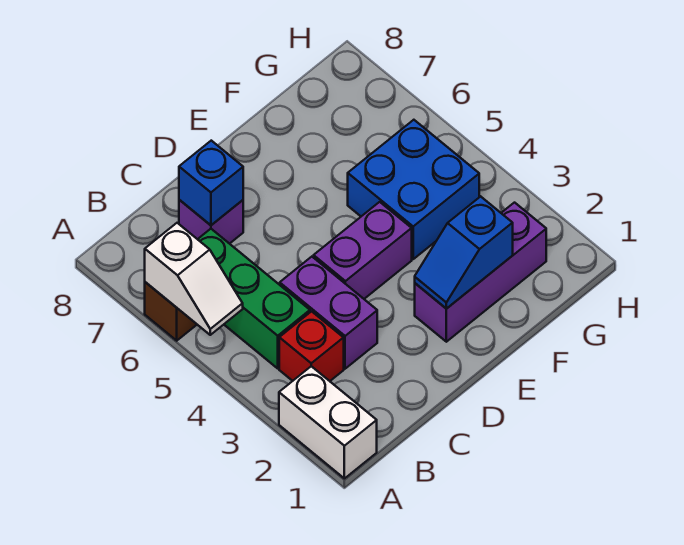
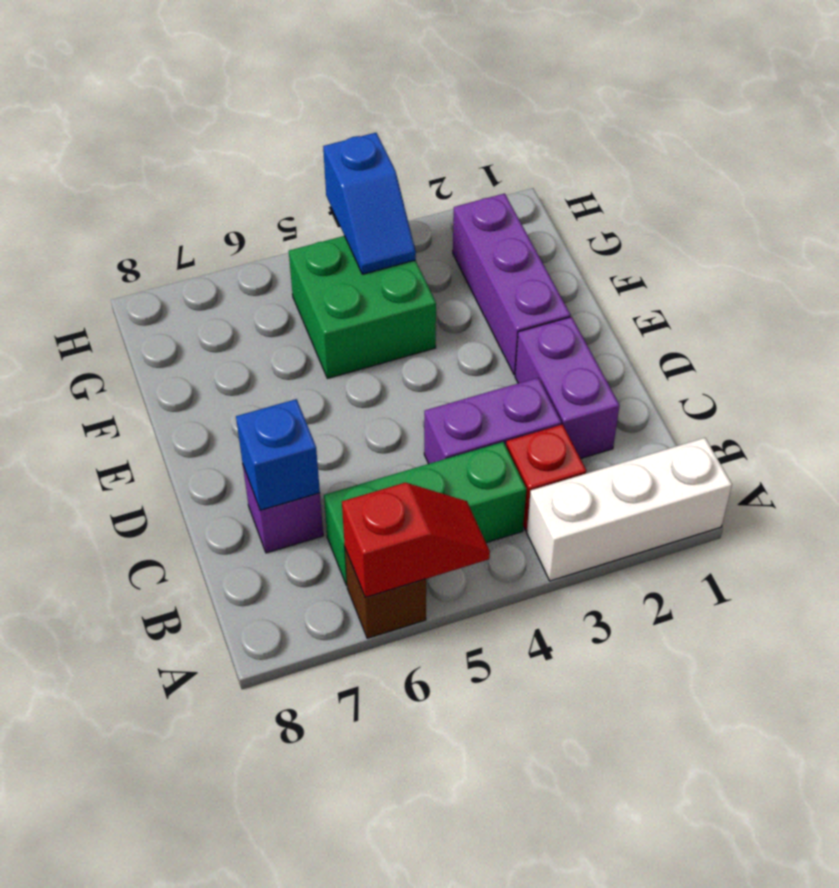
white brick A1:A2 level 1 -> white brick A1:A3 level 1
white slope A5:A6 level 2 top 6 -> red slope A5:A6 level 2 top 6
purple brick D4:E4 level 1 -> purple brick C2:D2 level 1
blue slope E2:F2 level 2 top F -> blue slope G4:H4 level 2 top H
blue brick F4:G5 level 1 -> green brick F4:G5 level 1

